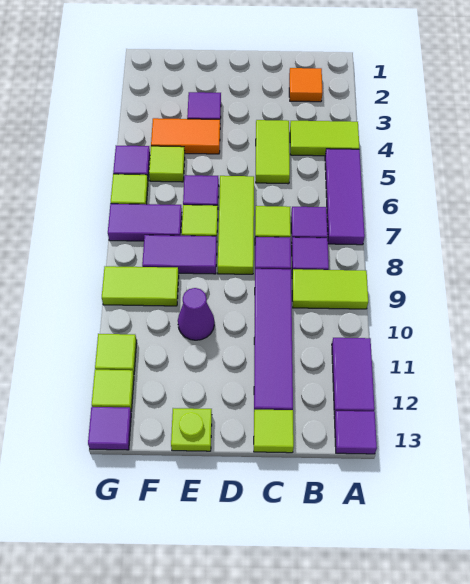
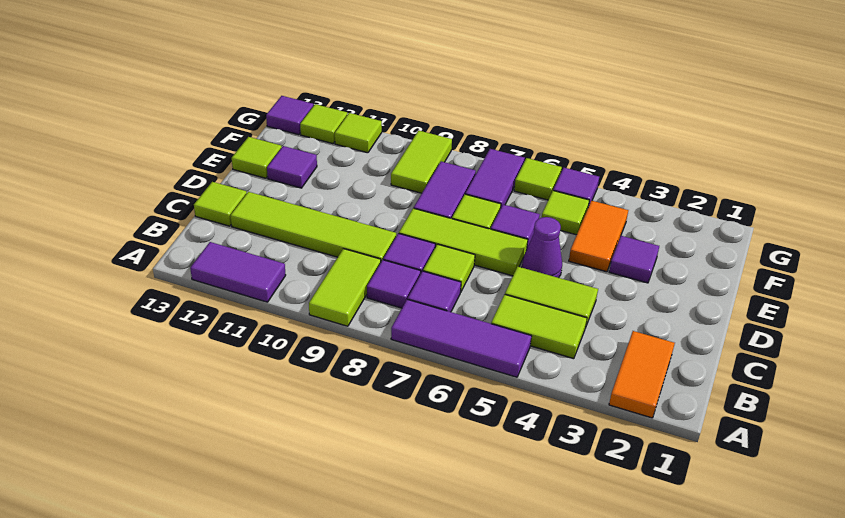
lime tile A4:B4 level 1 -> lime tile B4:B5 level 1
purple tile A13 level 1 -> purple tile E12 level 1
orange tile B2 level 1 -> orange tile A2:B2 level 1
purple tile C9:C12 level 1 -> lime tile C9:C12 level 1
purple cone E10 level 1 -> purple cone D5 level 1
lime plate E13 level 1 -> lime tile E13 level 1

